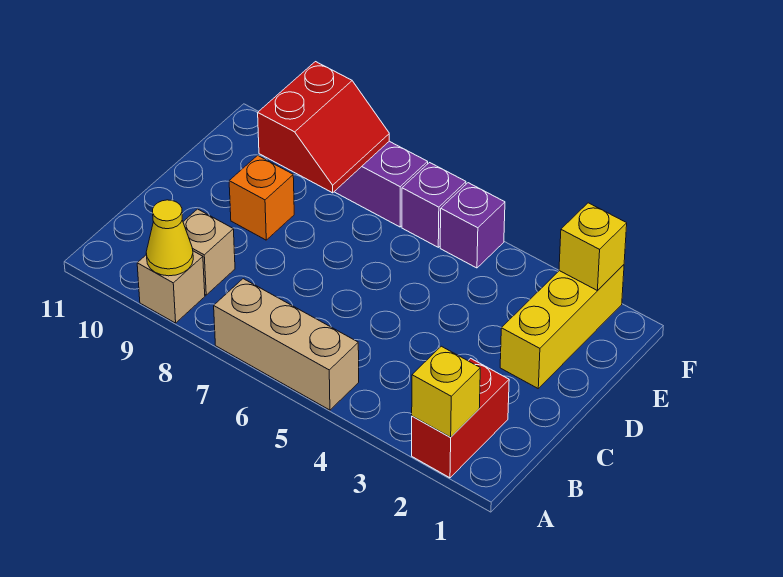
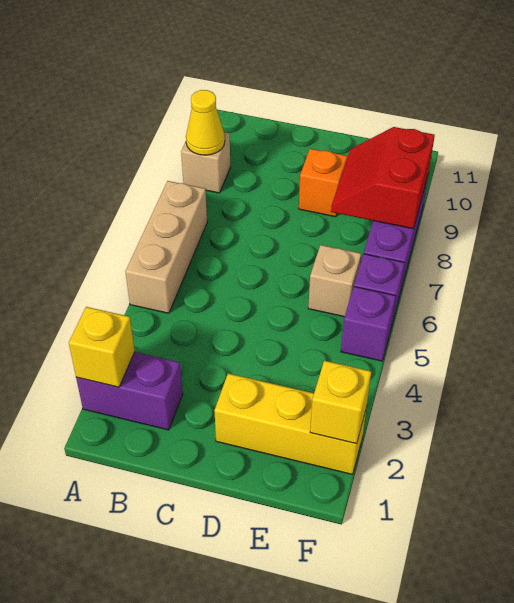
red brick A2:B2 level 1 -> purple brick A2:B2 level 1
tan brick B9 level 1 -> tan brick E6 level 1
red slope E8:F9 level 2 top 9 -> red slope E8:F9 level 2 top F

